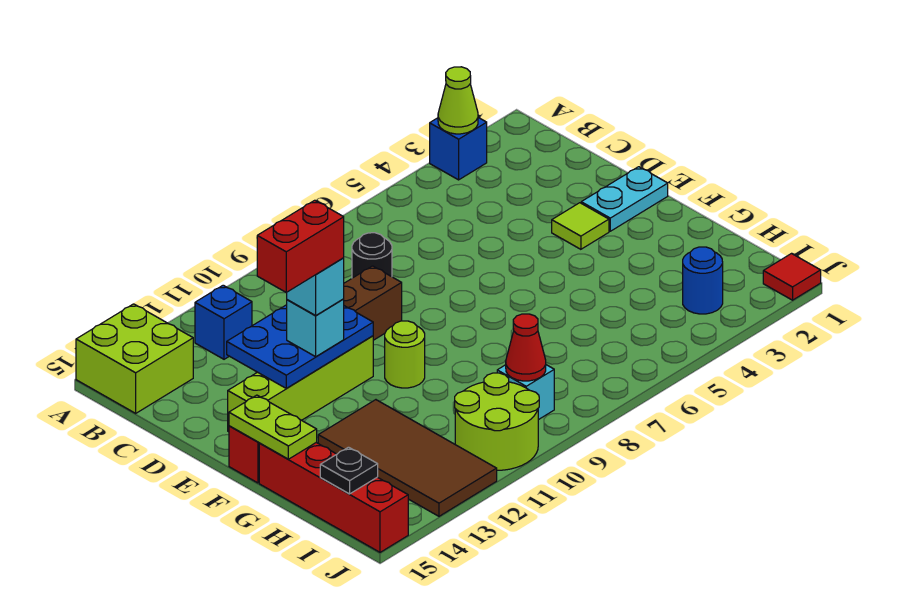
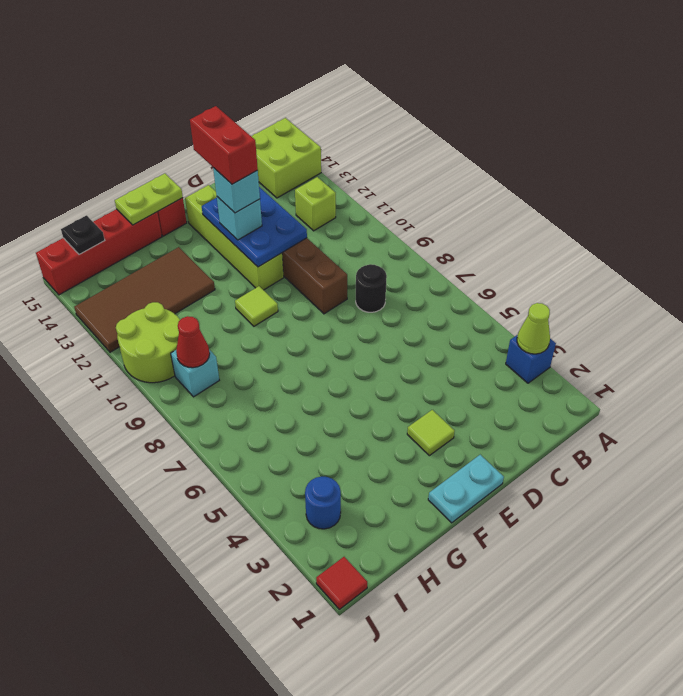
blue brick B12 level 1 -> lime brick B12 level 1
cyan plate E1:E2 level 1 -> cyan plate E1:F1 level 1
lime round brick F10 level 1 -> lime tile F10 level 1

